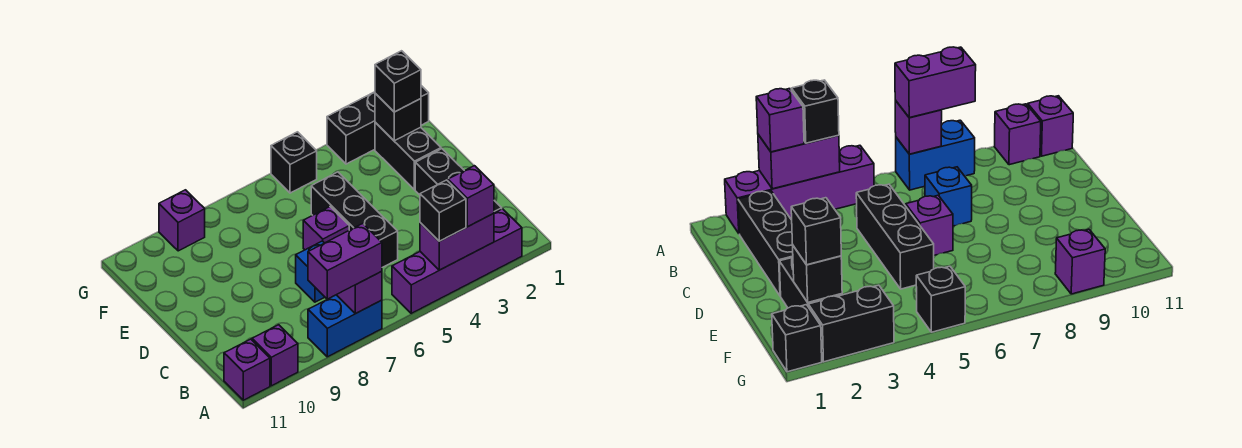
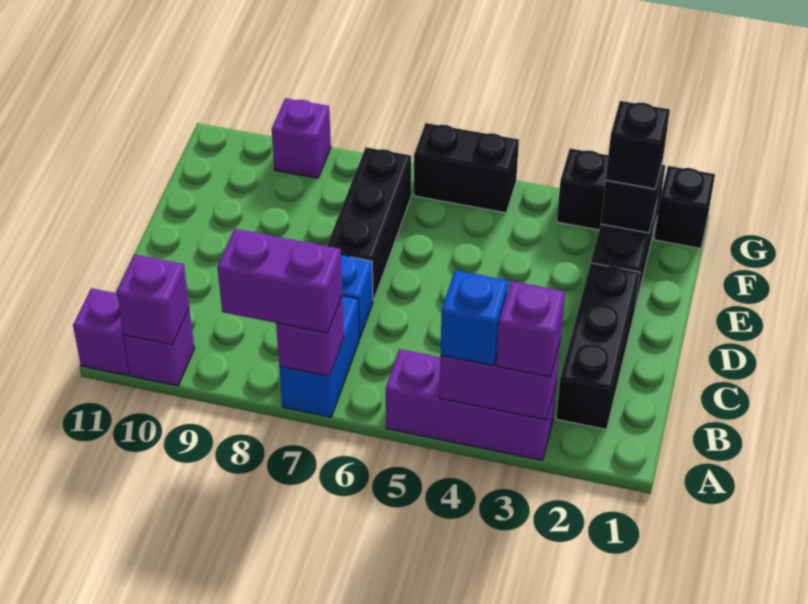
purple brick A2:A5 level 1 -> purple brick A3:A5 level 1
black brick A4 level 3 -> blue brick A4 level 3
blue brick A7:A8 level 1 -> blue brick A7:B7 level 1
black brick C5:E5 level 1 -> black brick D7:F7 level 1
purple brick D6 level 1 -> purple brick A10 level 2
black brick G5 level 1 -> black brick G5:G6 level 1

